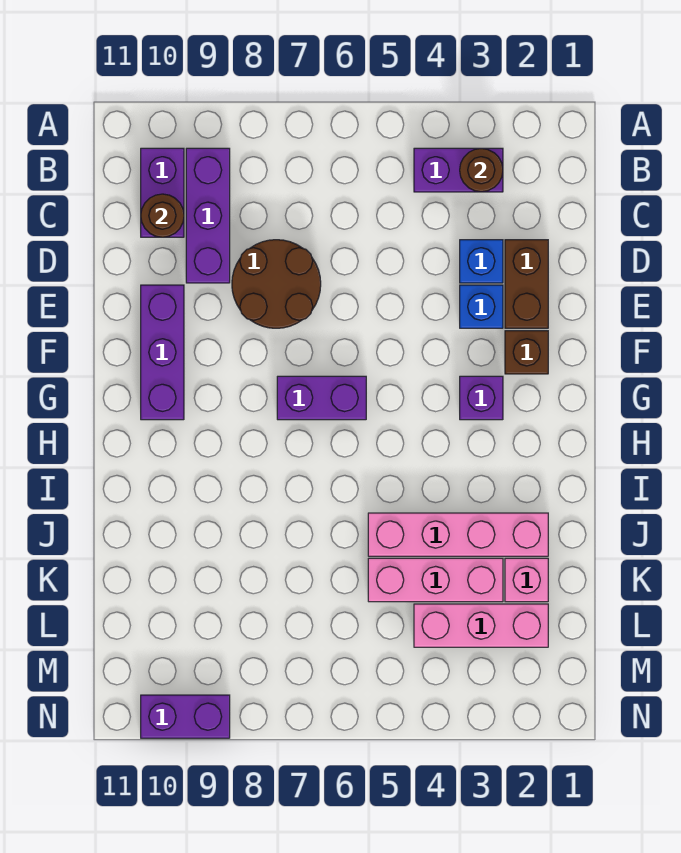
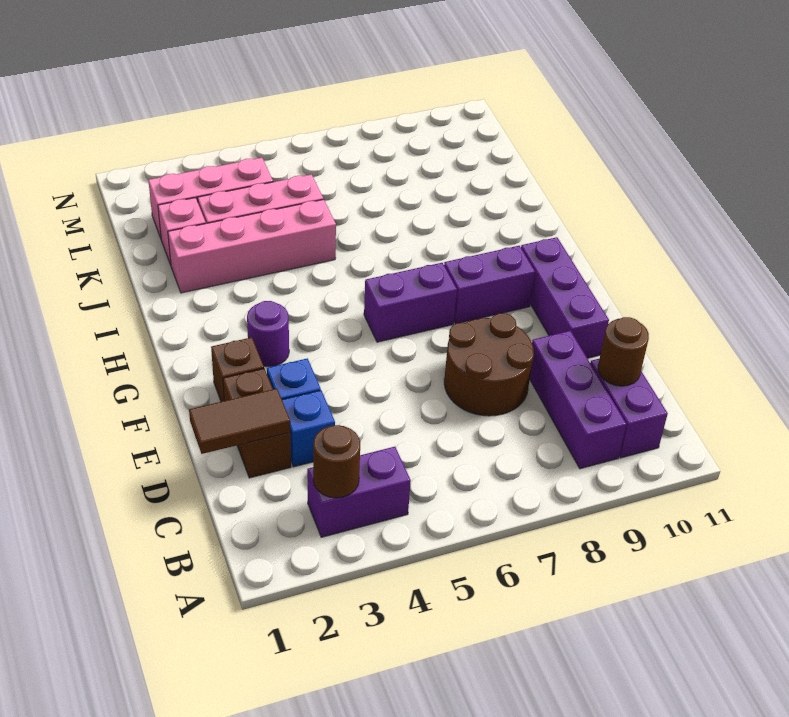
none -> brown tile D1:D2 level 2
purple brick G3 level 1 -> purple round brick G3 level 1
purple brick N9:N10 level 1 -> purple brick G8:G9 level 1

